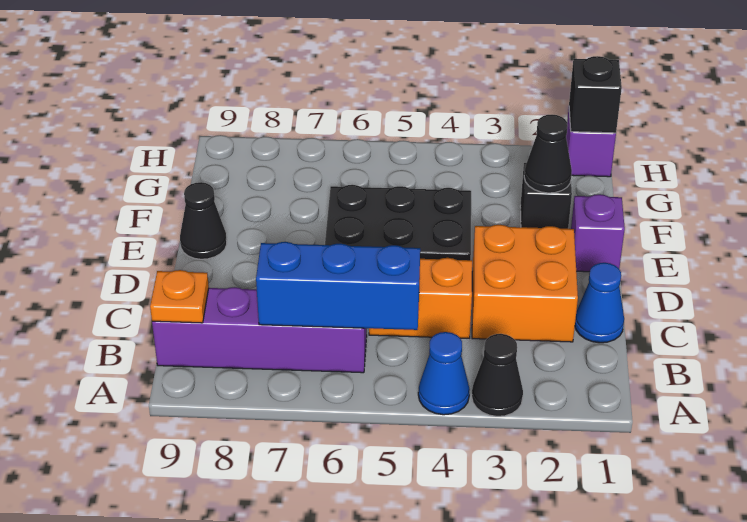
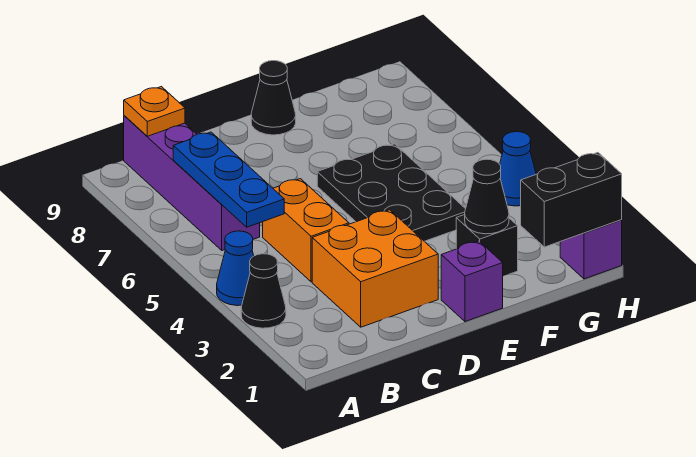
blue brick B5:B7 level 2 -> blue plate B5:B7 level 2
blue cone C1 level 1 -> blue cone H4 level 1
black brick H1 level 2 -> black brick G1:H1 level 2

